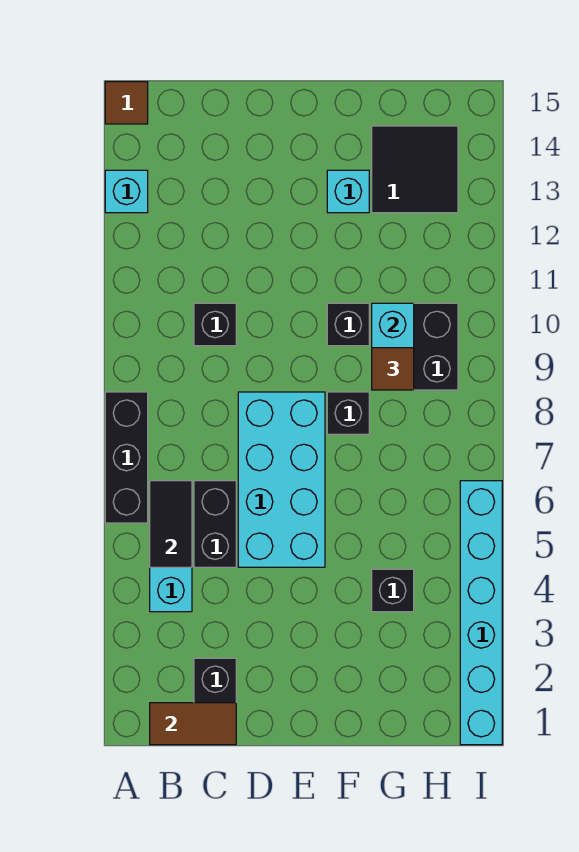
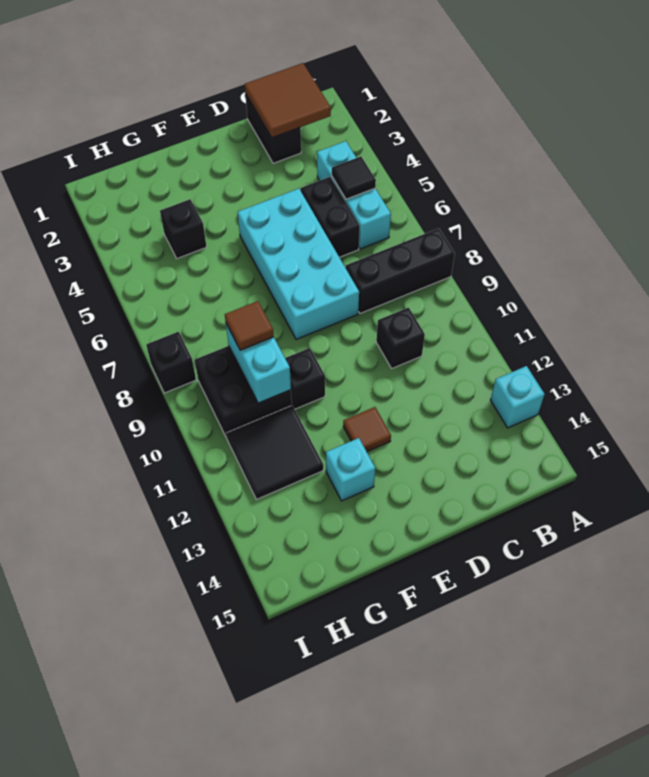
black brick A6:A8 level 1 -> black brick A8:C8 level 1
brown tile A15 level 1 -> brown tile E12 level 1
brown tile B1:C1 level 2 -> brown tile B1:C2 level 2
black tile B5:B6 level 2 -> black tile B5 level 2
black brick F8 level 1 -> black brick I8 level 1
black tile G13:H14 level 1 -> black tile G11:H12 level 1
cyan brick I1:I6 level 1 -> none

